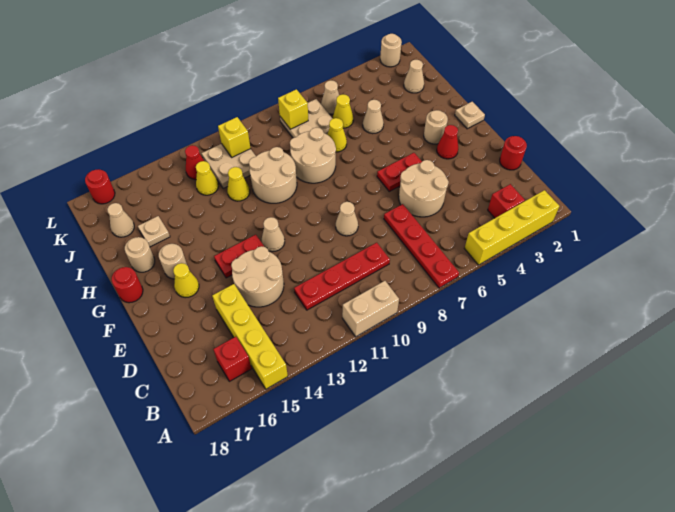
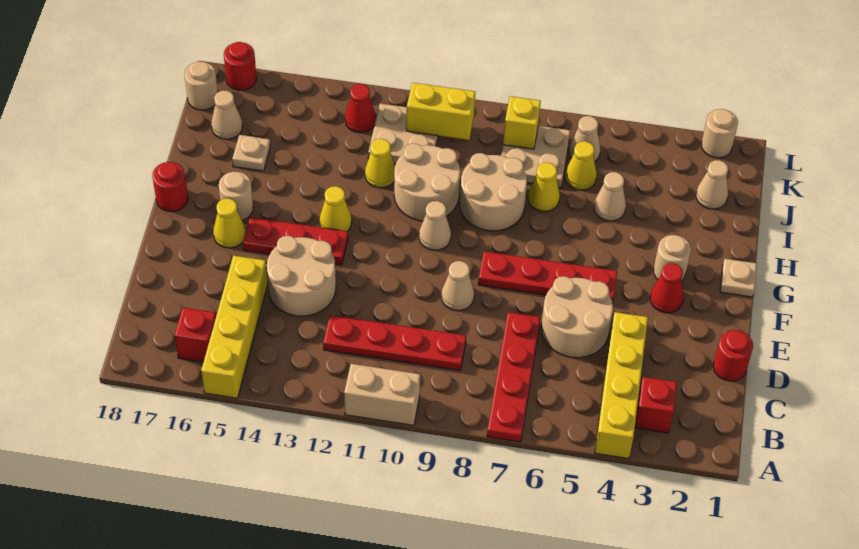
yellow brick A2:A5 level 1 -> yellow brick A4:D4 level 1
red plate F5:F6 level 1 -> red plate F5:F8 level 1
tan cone F12 level 1 -> tan cone G10 level 1
red plate F13:F14 level 1 -> red plate F13:F15 level 1
tan round brick H17 level 1 -> tan round brick K18 level 1
yellow cone J13 level 1 -> yellow cone G13 level 1
yellow brick K11 level 2 -> yellow brick K10:K11 level 2

